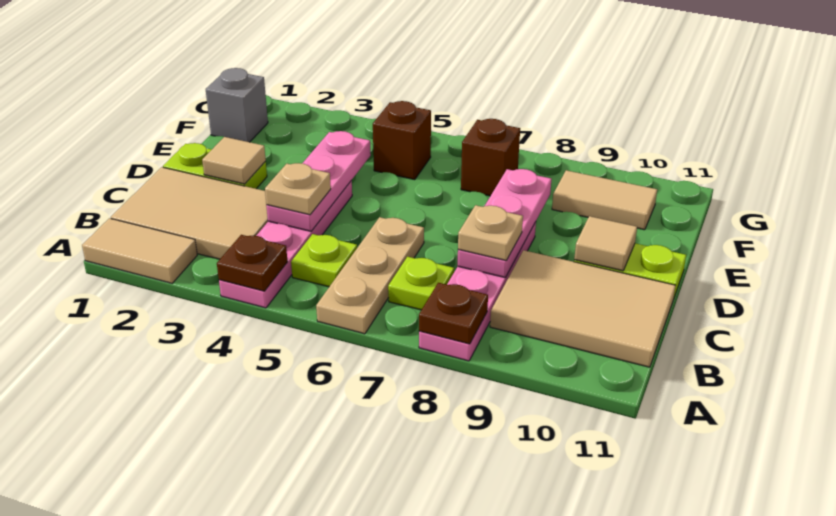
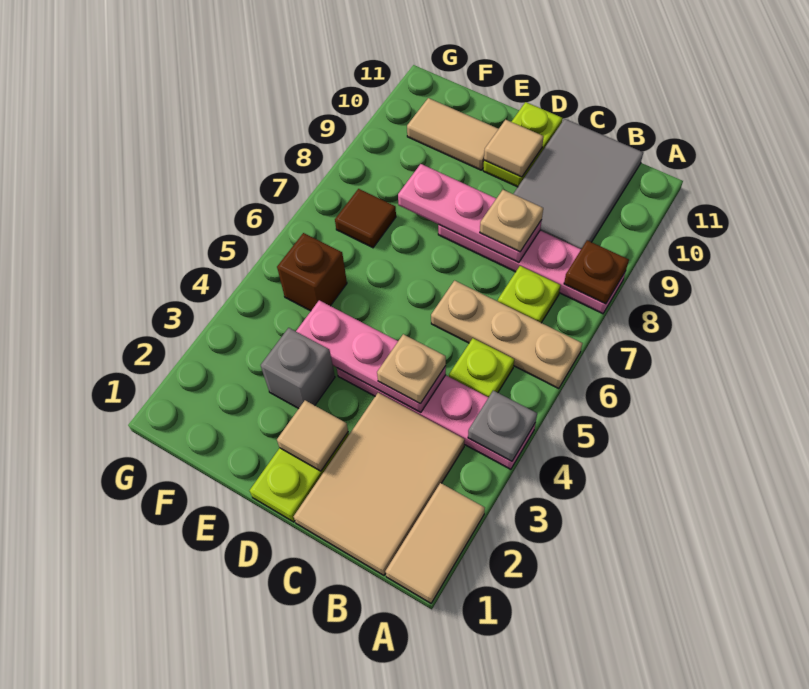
brown plate A4 level 2 -> grey plate A4 level 2
tan tile B9:C11 level 1 -> grey tile B9:C11 level 1
grey brick F1 level 1 -> grey brick E3 level 1
brown brick F7 level 1 -> brown tile F7 level 1
tan tile F9:F10 level 1 -> tan tile E10:F10 level 1

